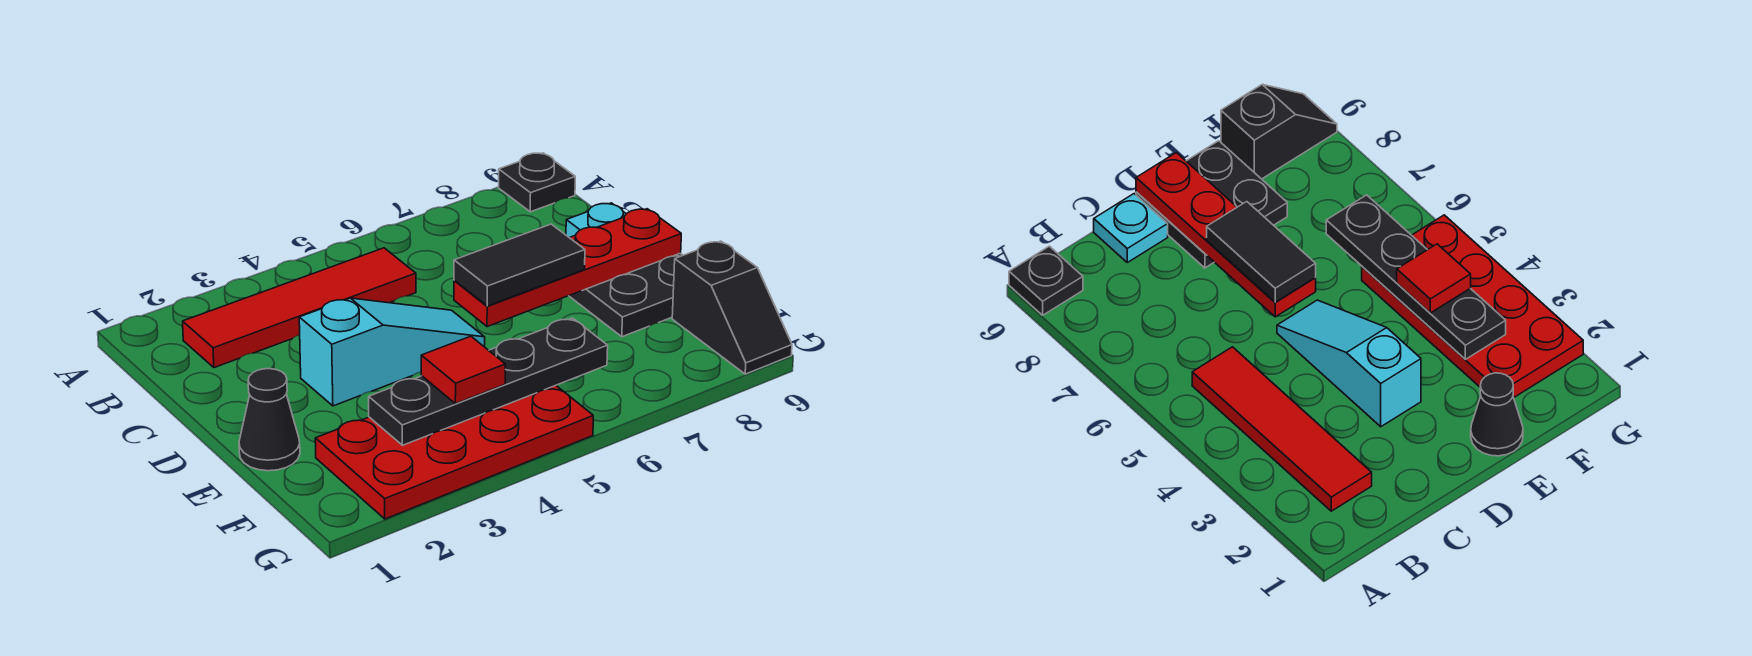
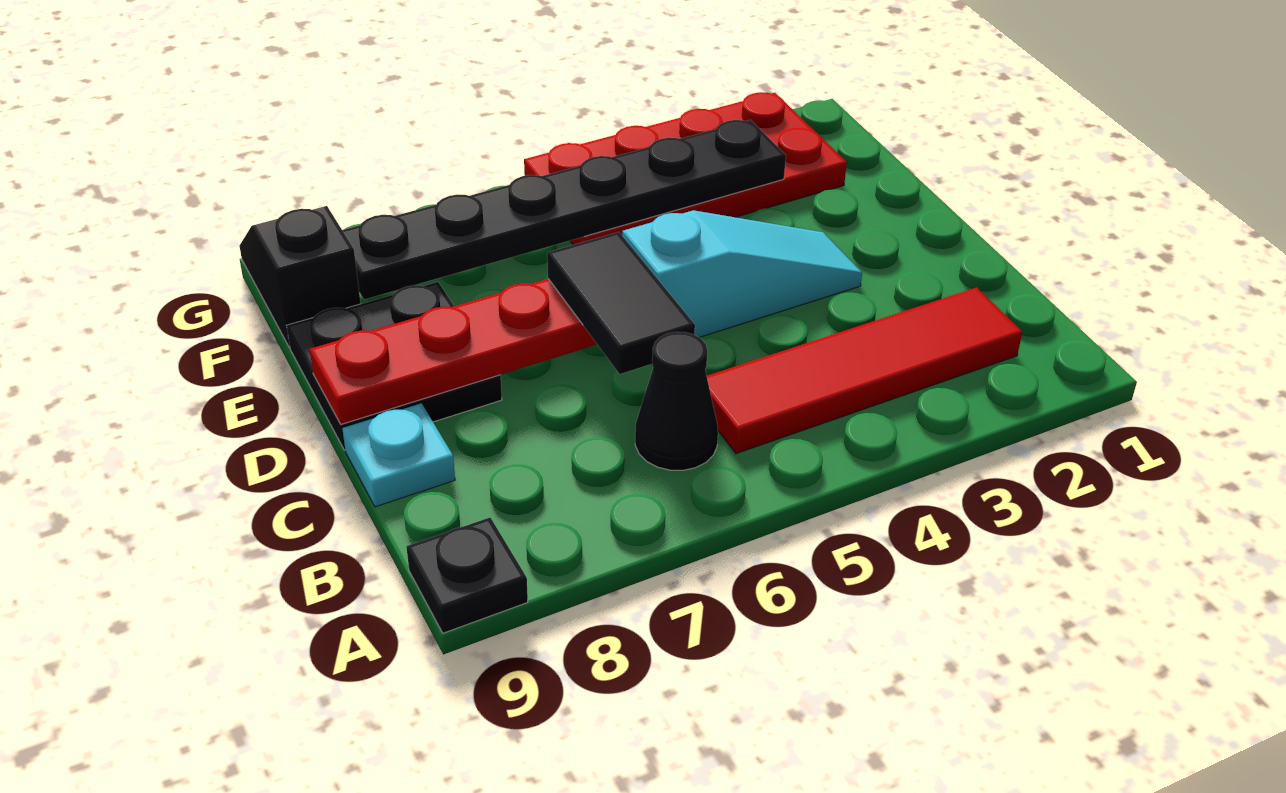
cyan slope D3:D5 level 1 top 3 -> cyan slope D3:D5 level 1 top 5
black tile D6:D7 level 3 -> black tile C6:D6 level 3
black cone E1 level 1 -> black cone B6 level 1
black plate F3:F6 level 2 -> black plate F3:F8 level 2
red tile F4 level 3 -> none

